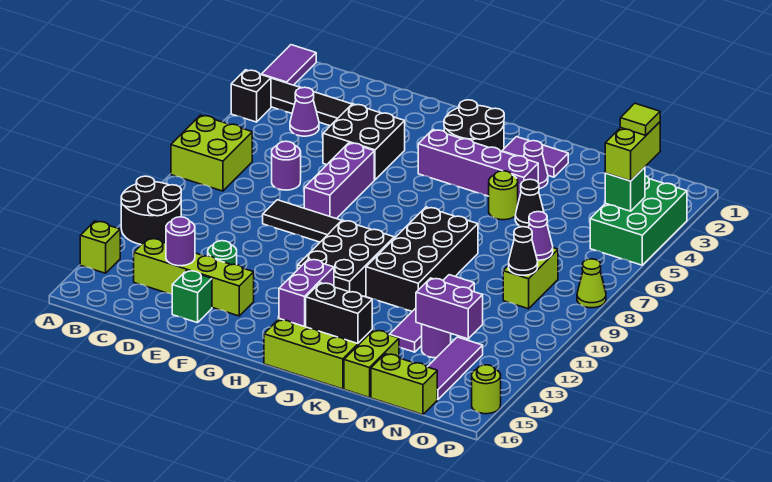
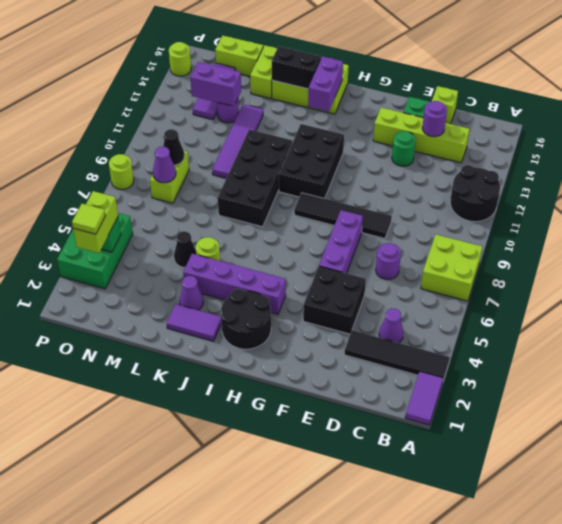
black brick A4 level 1 -> none
lime brick A14 level 1 -> lime brick D16 level 1
lime cone P8 level 1 -> lime round brick P8 level 1

